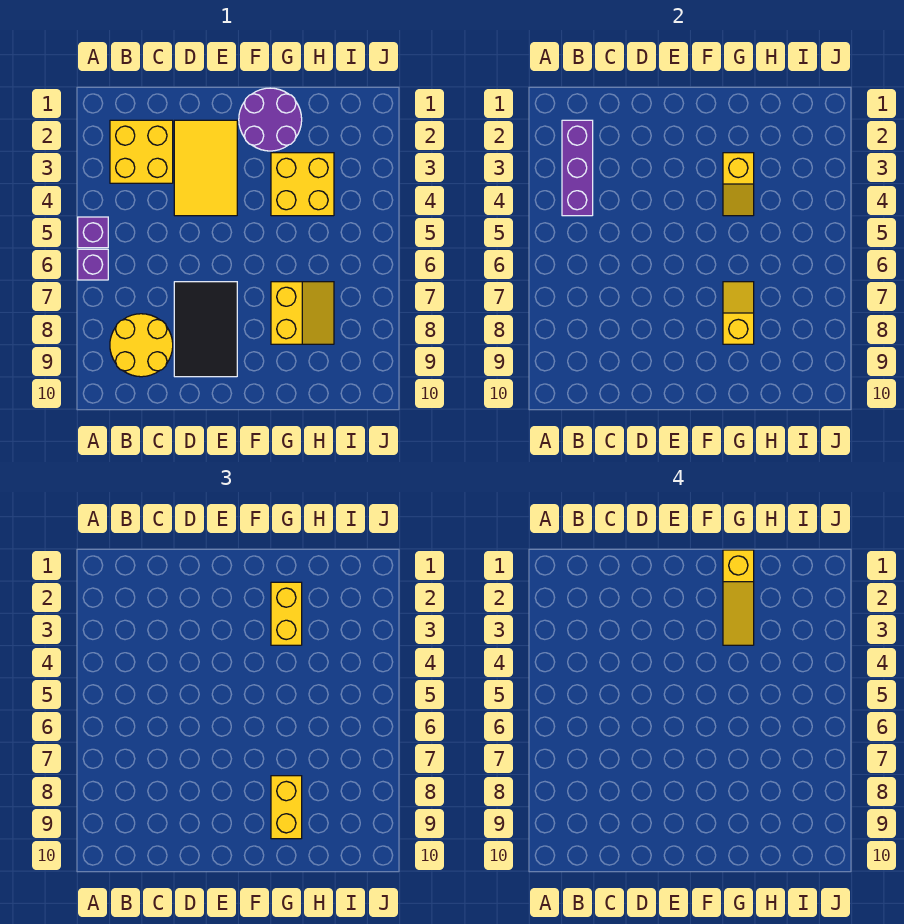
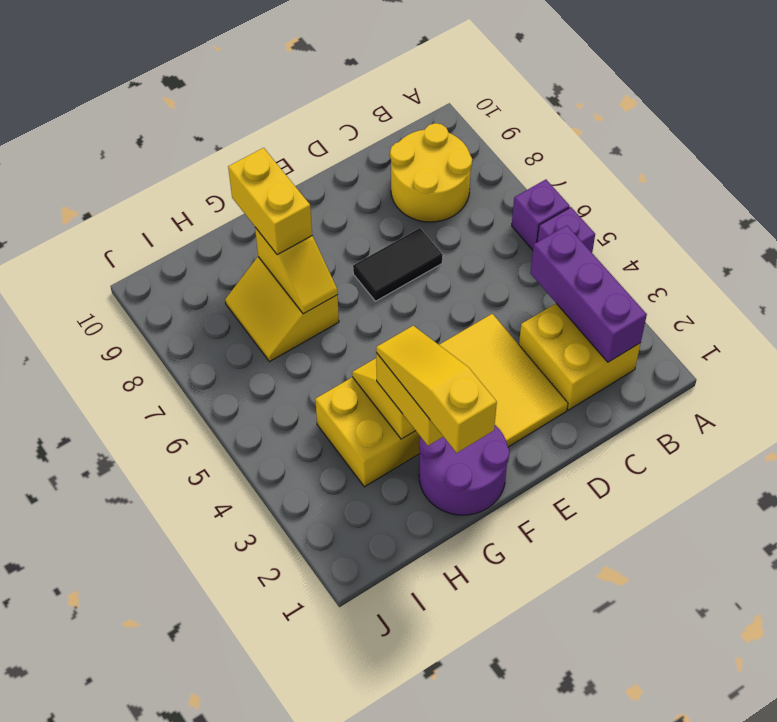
black tile D7:E9 level 1 -> black tile D7:E7 level 1

